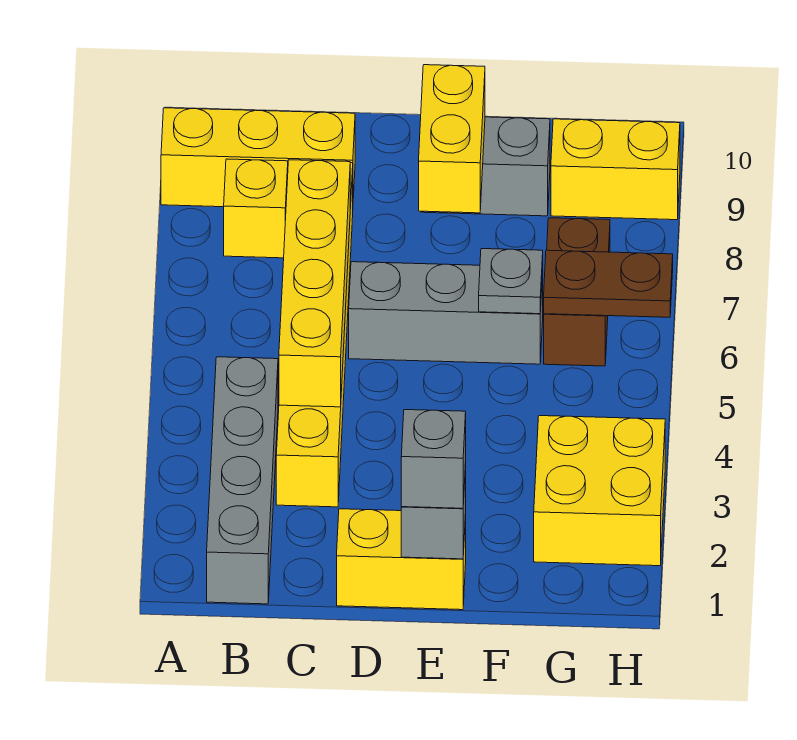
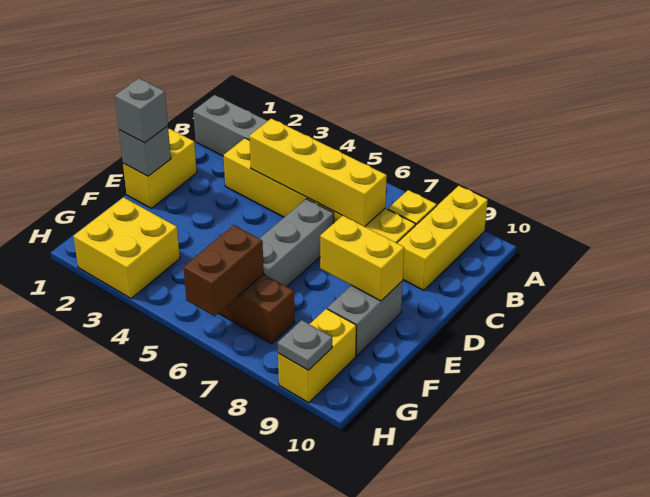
grey plate F6 level 2 -> grey plate H9 level 2
brown plate G6:H6 level 2 -> brown brick G6:H6 level 2

